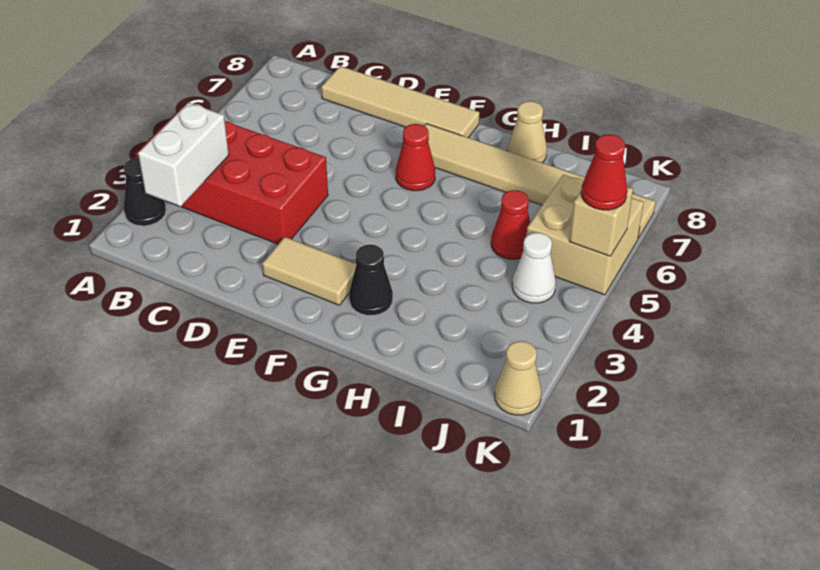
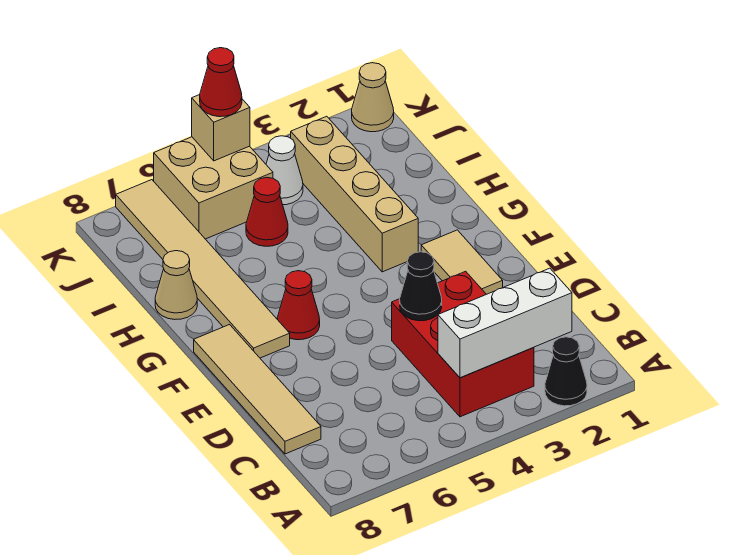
red brick A3:D4 level 1 -> red brick B3:D4 level 1
white brick B2:B3 level 2 -> white brick B2:B4 level 2
black cone G2 level 1 -> black cone D4 level 2
none -> tan brick G3:J3 level 1

